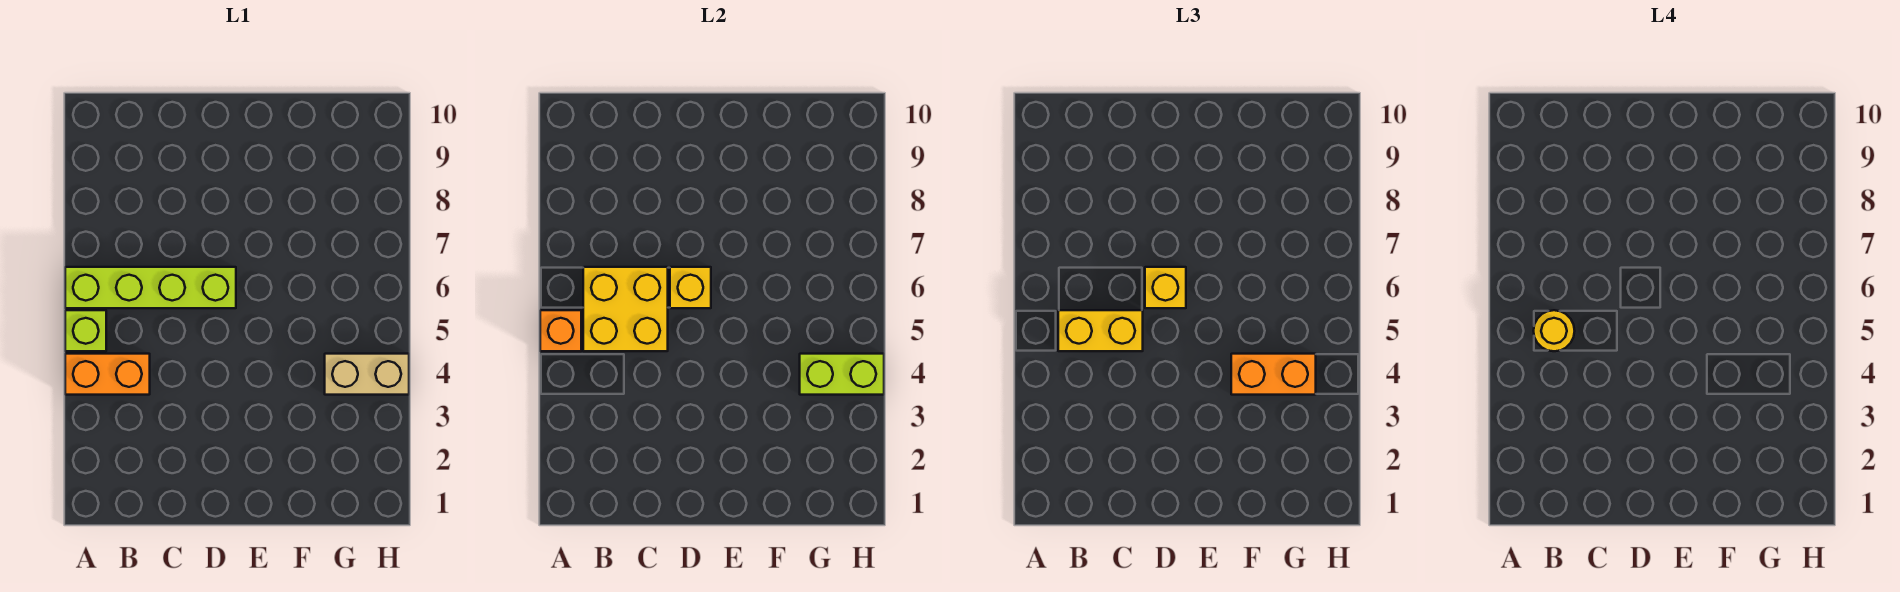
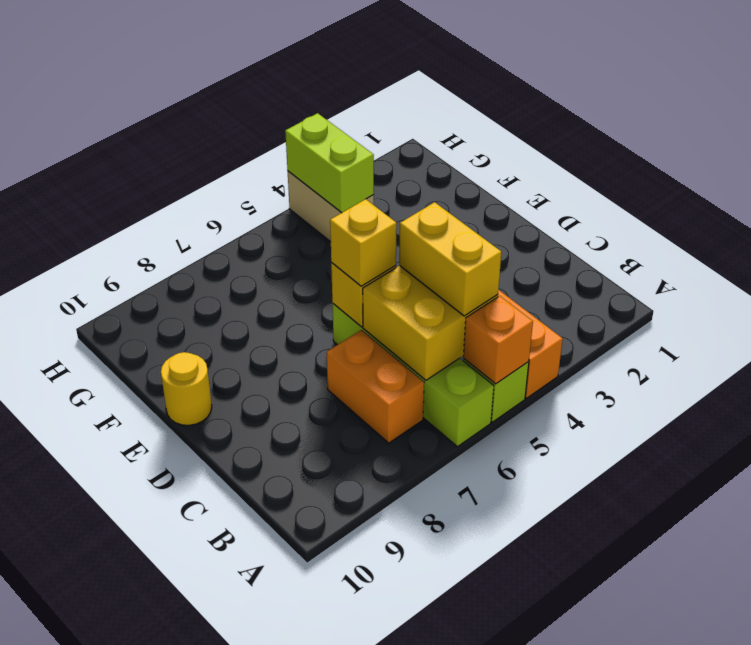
yellow round brick B5 level 4 -> yellow round brick E10 level 1
orange brick F4:G4 level 3 -> orange brick B7:C7 level 1

